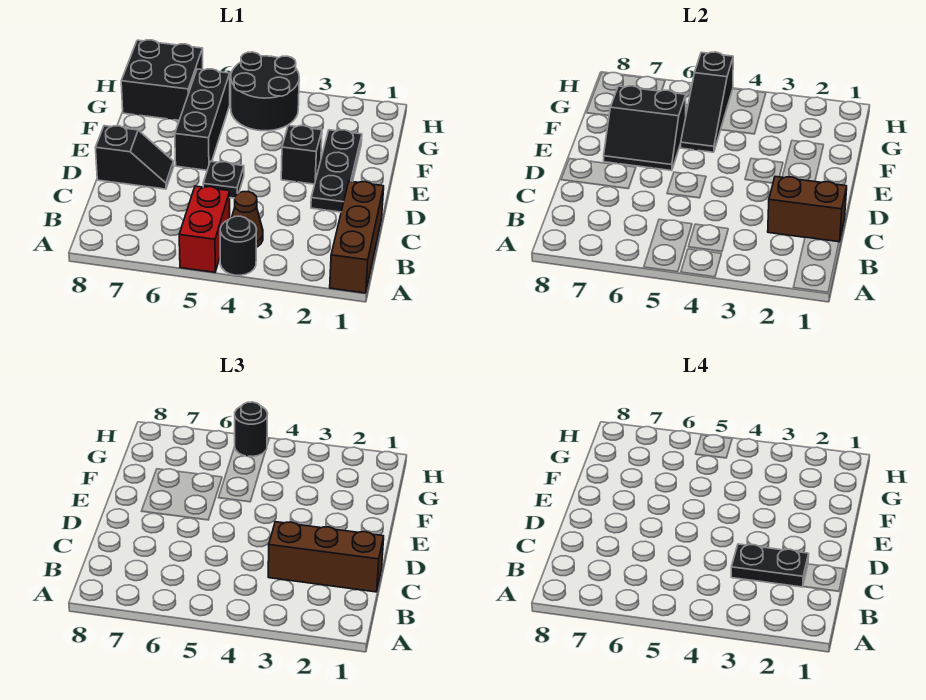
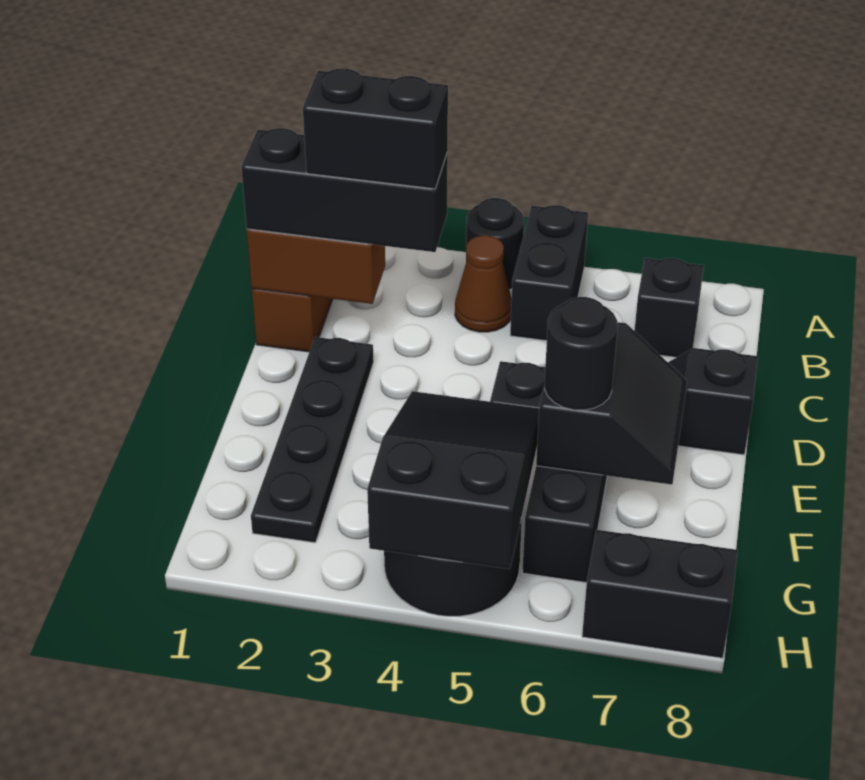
red brick A5:B5 level 1 -> black brick A5:B5 level 1
brown brick C1:C3 level 3 -> black brick C1:C3 level 3
black plate C2:C3 level 4 -> black brick C2:C3 level 4
black plate D2:F2 level 1 -> black plate D2:G2 level 1
black brick E3 level 1 -> black brick B7 level 1
black slope E6:F7 level 2 top F -> black slope E6:F7 level 2 top 6
black slope F5:H5 level 2 top H -> black slope F4:H5 level 2 top H
black brick G7:H8 level 1 -> black brick H7:H8 level 1
black round brick H5 level 3 -> black round brick F6 level 3

